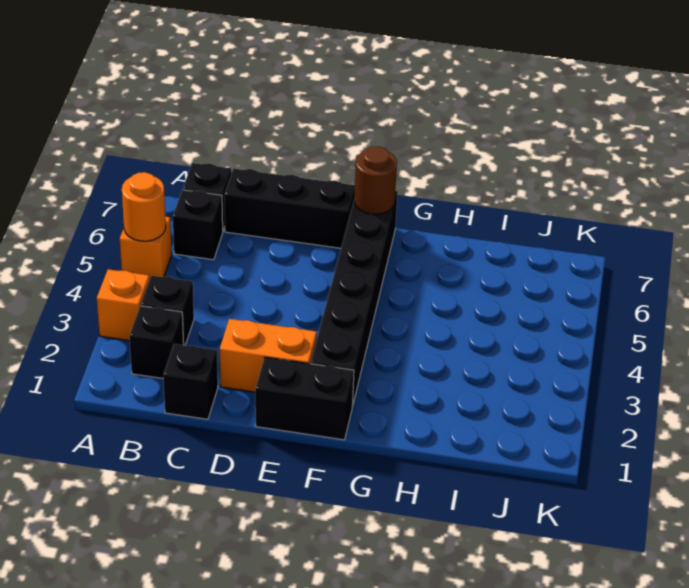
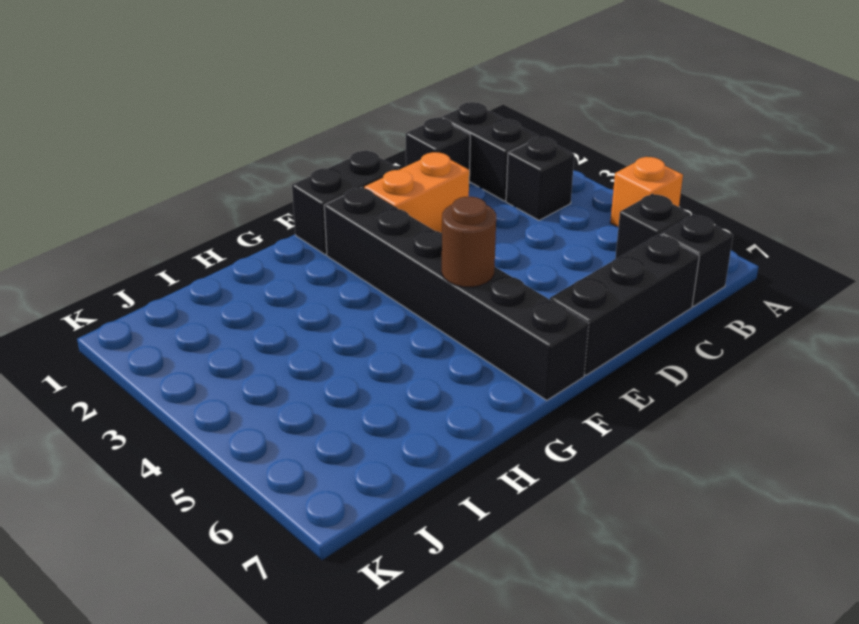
orange brick A3 level 1 -> none
orange round brick A5 level 2 -> none
black brick B2 level 1 -> black brick B1:B2 level 1
brown round brick F7 level 2 -> brown round brick F5 level 2

